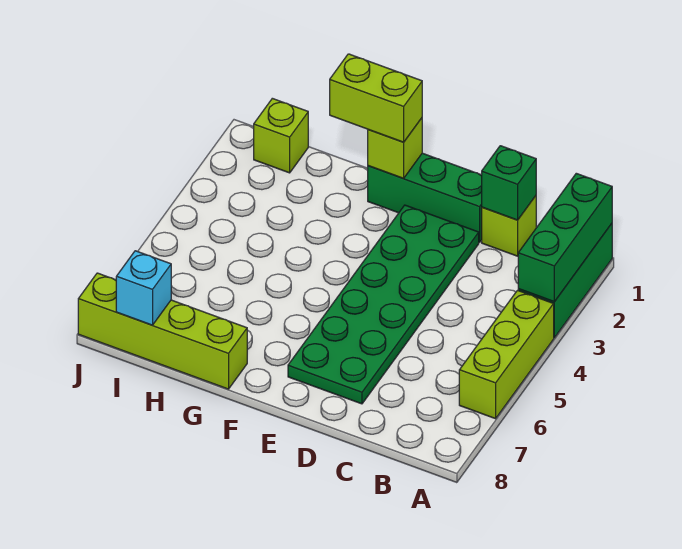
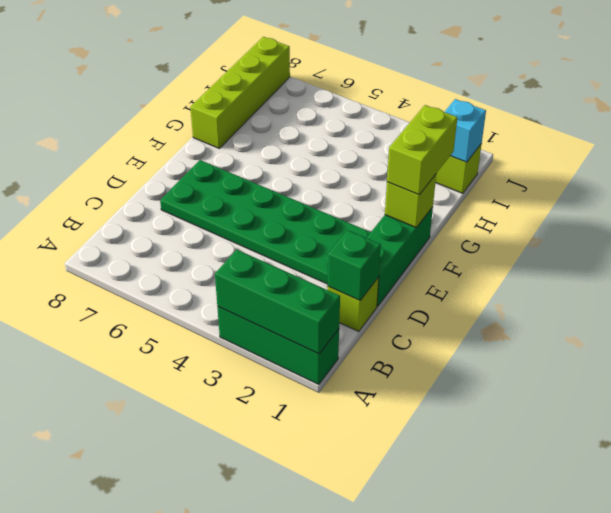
lime brick A4:A6 level 1 -> none
cyan brick I8 level 2 -> cyan brick I1 level 2

